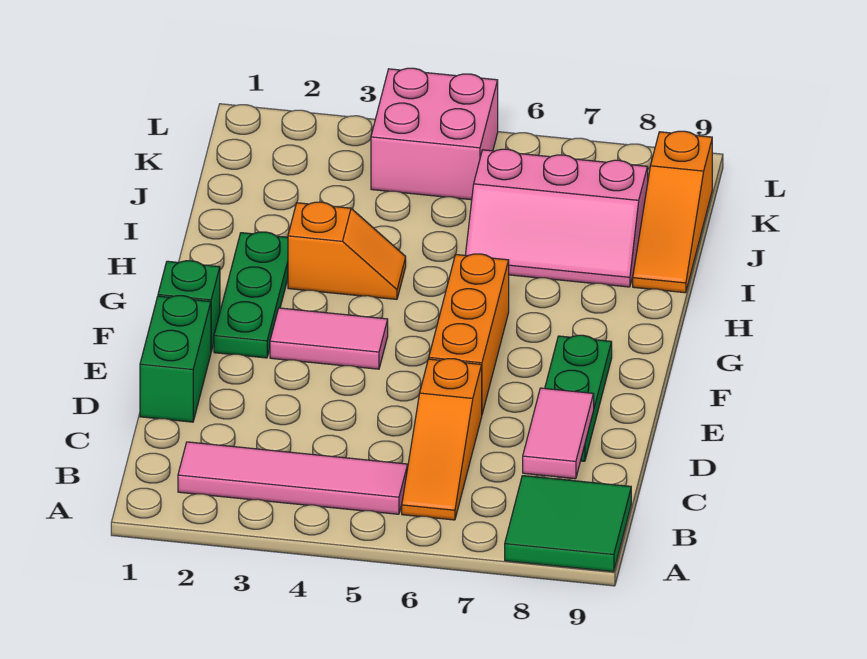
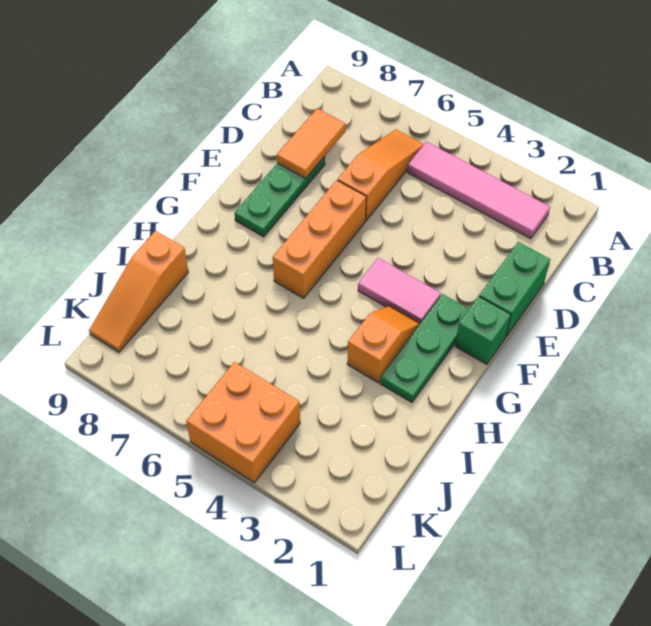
green tile A8:B9 level 1 -> none
pink tile C8:D8 level 2 -> orange tile C8:D8 level 2
orange slope H3:H4 level 1 top 3 -> orange slope G3:H3 level 1 top H
pink slope I6:J8 level 1 top J -> none
orange slope I9:K9 level 1 top K -> orange slope I9:K9 level 1 top I
pink brick K4:L5 level 1 -> orange brick K4:L5 level 1

